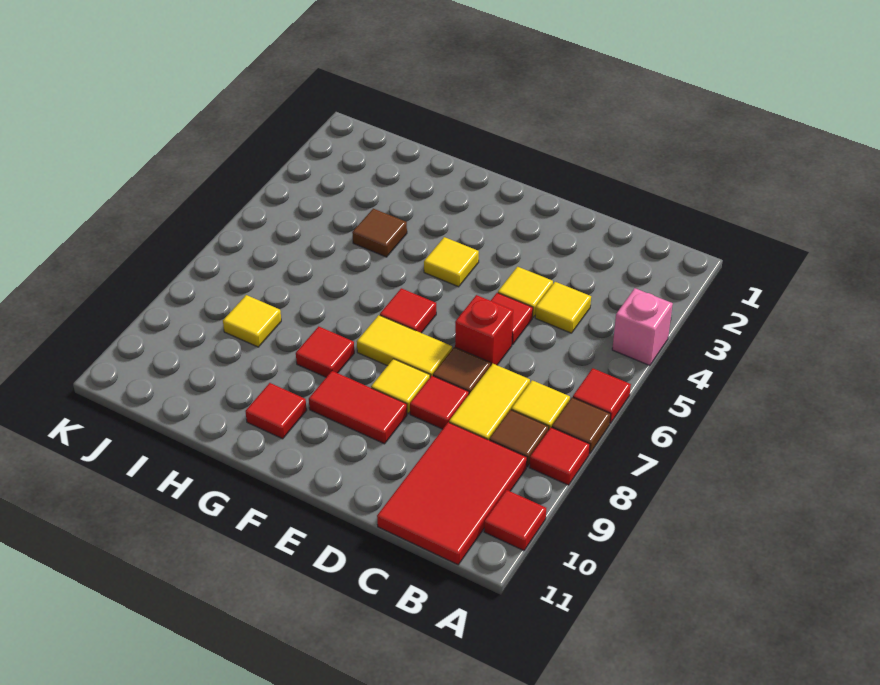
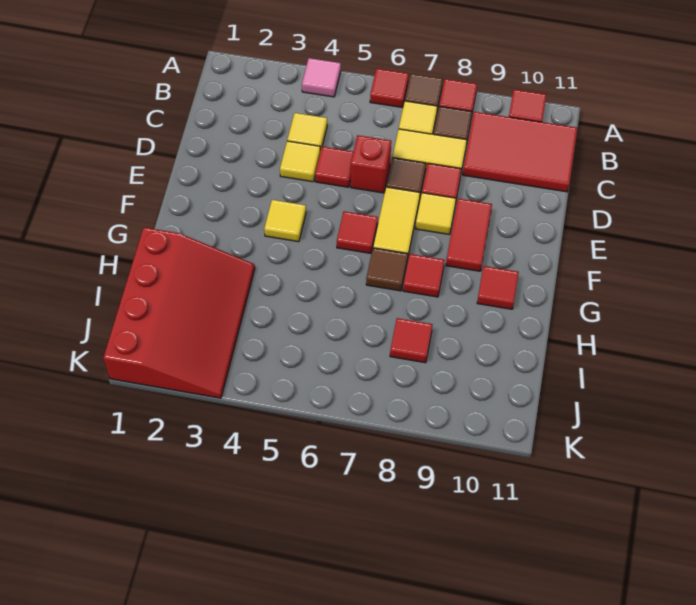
pink brick A4 level 1 -> pink tile A4 level 1
none -> red slope H1:K3 level 1 top 1
brown tile H4 level 1 -> brown tile G7 level 1
yellow tile I8 level 1 -> red tile I8 level 1

